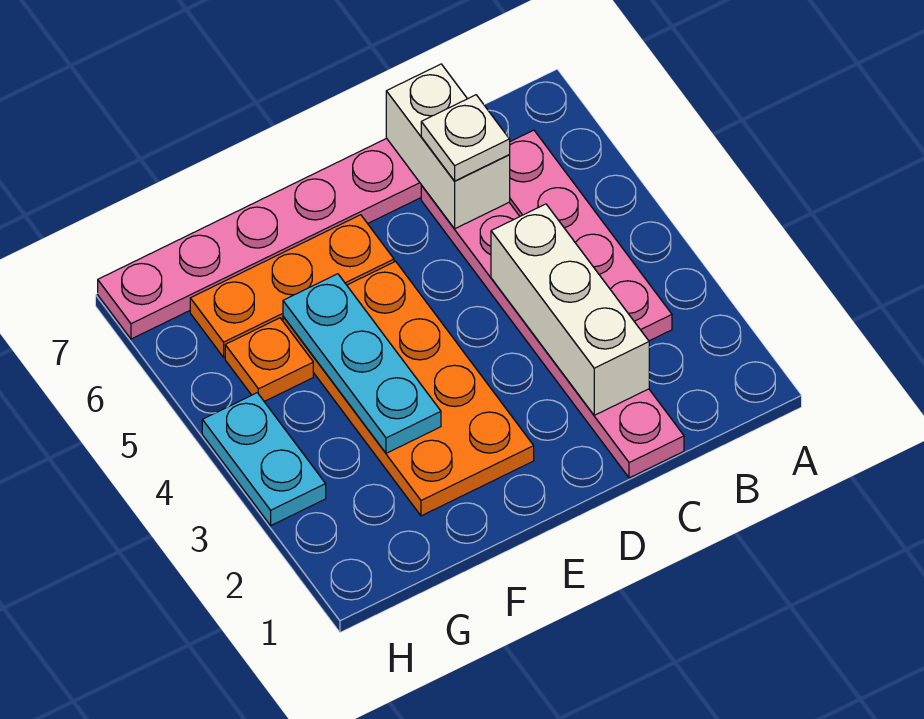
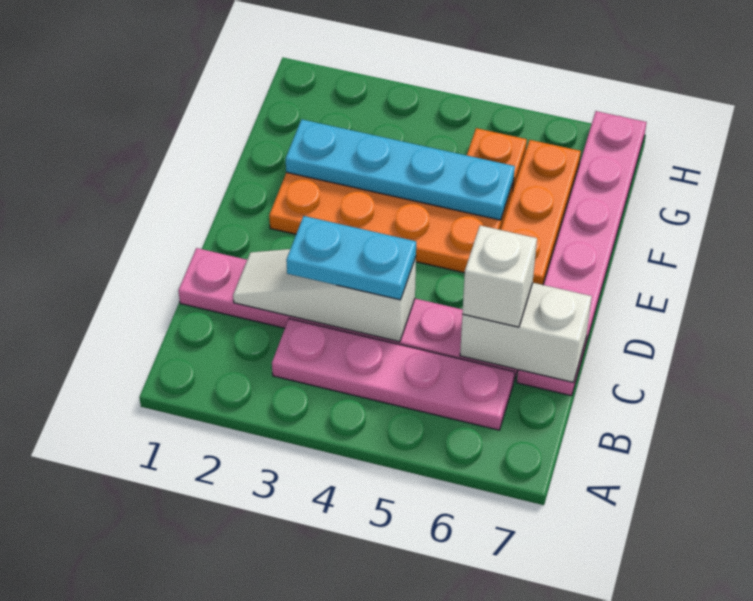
white brick C2:C4 level 2 -> white slope C2:C4 level 2 top 4
white plate C6 level 3 -> white brick C6 level 3
cyan plate F3:F5 level 2 -> cyan plate F2:F5 level 2
cyan plate H3:H4 level 1 -> cyan plate C3:C4 level 3

